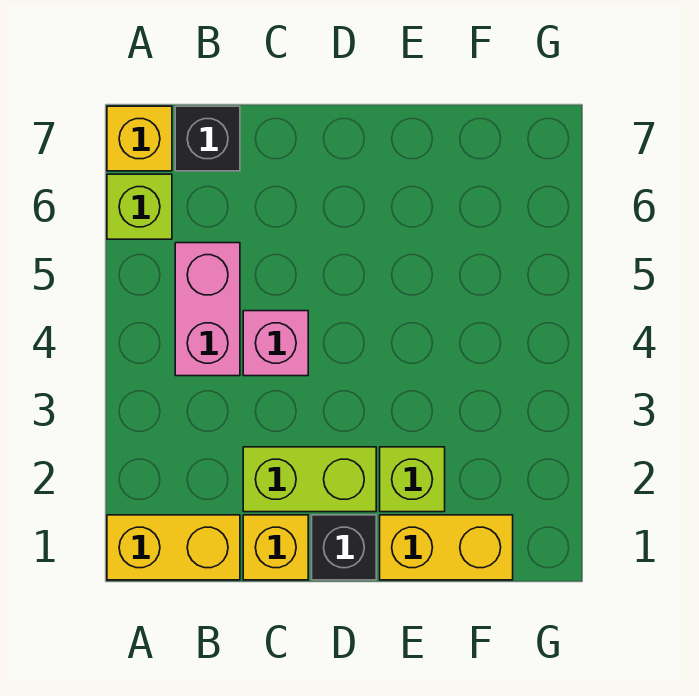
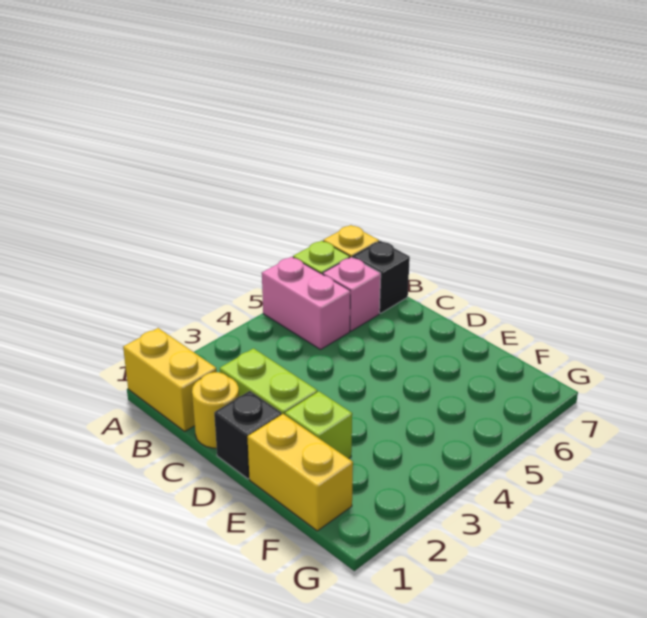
pink brick B4:B5 level 1 -> pink brick A5:B5 level 1
yellow brick C1 level 1 -> yellow round brick C1 level 1
pink brick C4 level 1 -> pink brick B6 level 1

